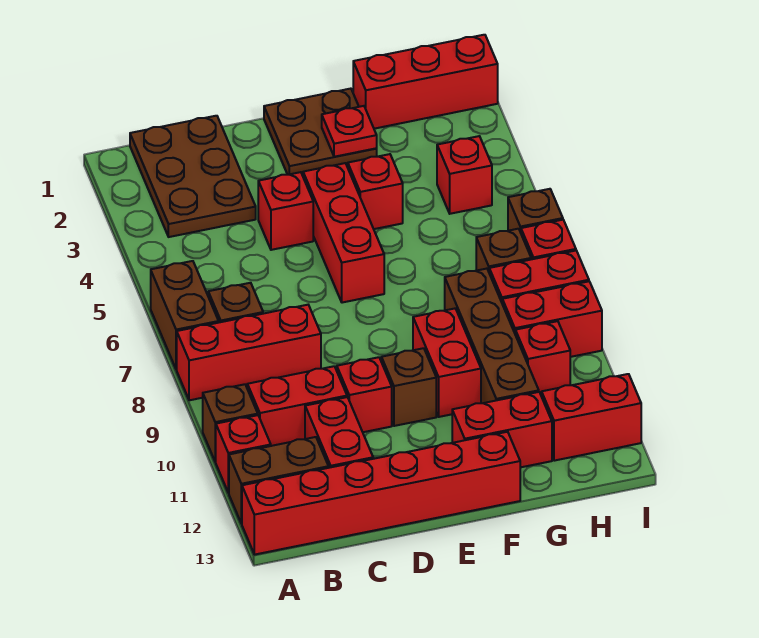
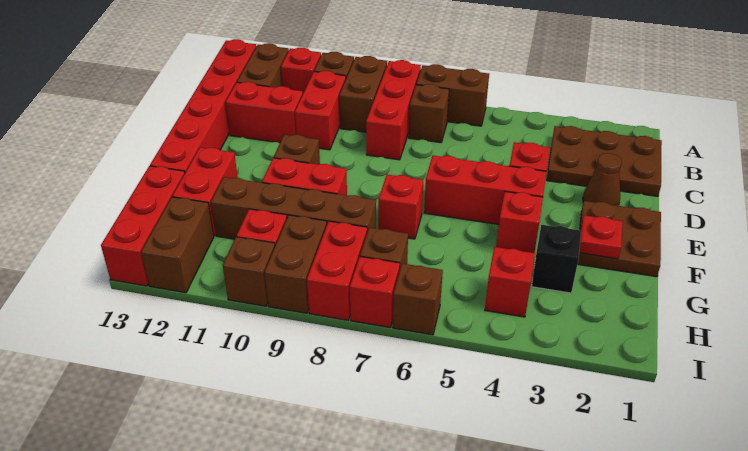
none -> brown brick A9:B9 level 1
none -> brown cone D2 level 1
red brick D10 level 1 -> red brick F7 level 1
red brick G1:I1 level 1 -> red brick G13:I13 level 1
none -> black brick G3 level 1
red brick H9:I9 level 1 -> brown brick H9:I9 level 1
red brick H12:I12 level 1 -> brown brick H12:I12 level 1
none -> brown brick I10 level 1

